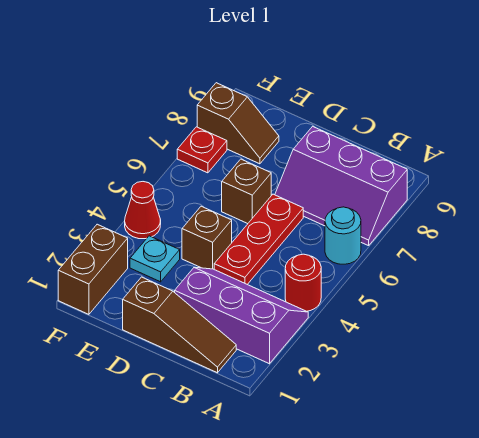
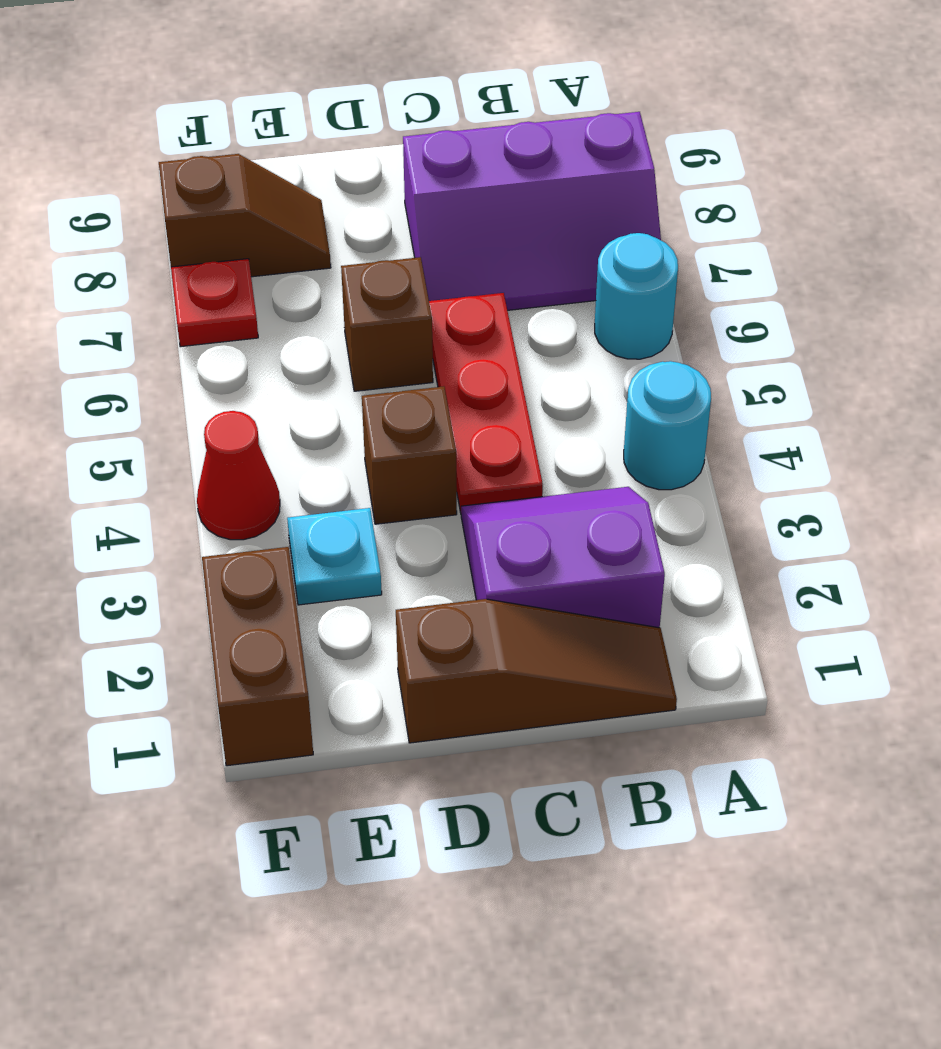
purple slope A2:C3 level 1 top 2 -> purple slope B2:C3 level 1 top 2
red round brick A4 level 1 -> cyan round brick A4 level 1

